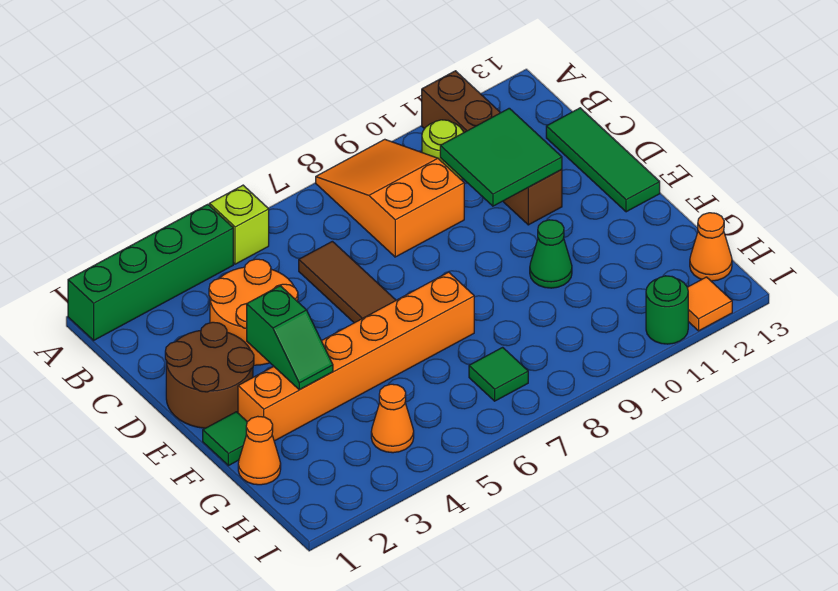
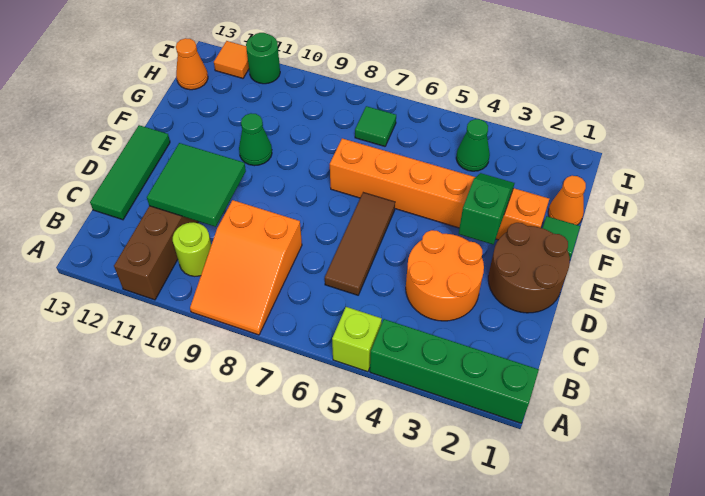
orange cone H4 level 1 -> green cone H4 level 1

